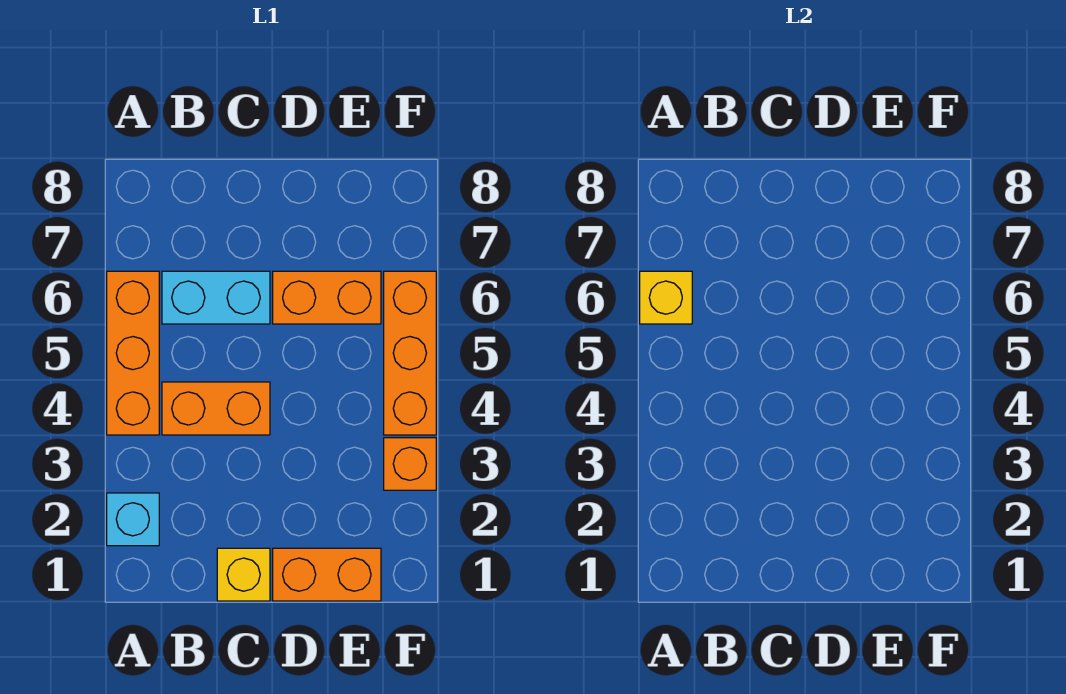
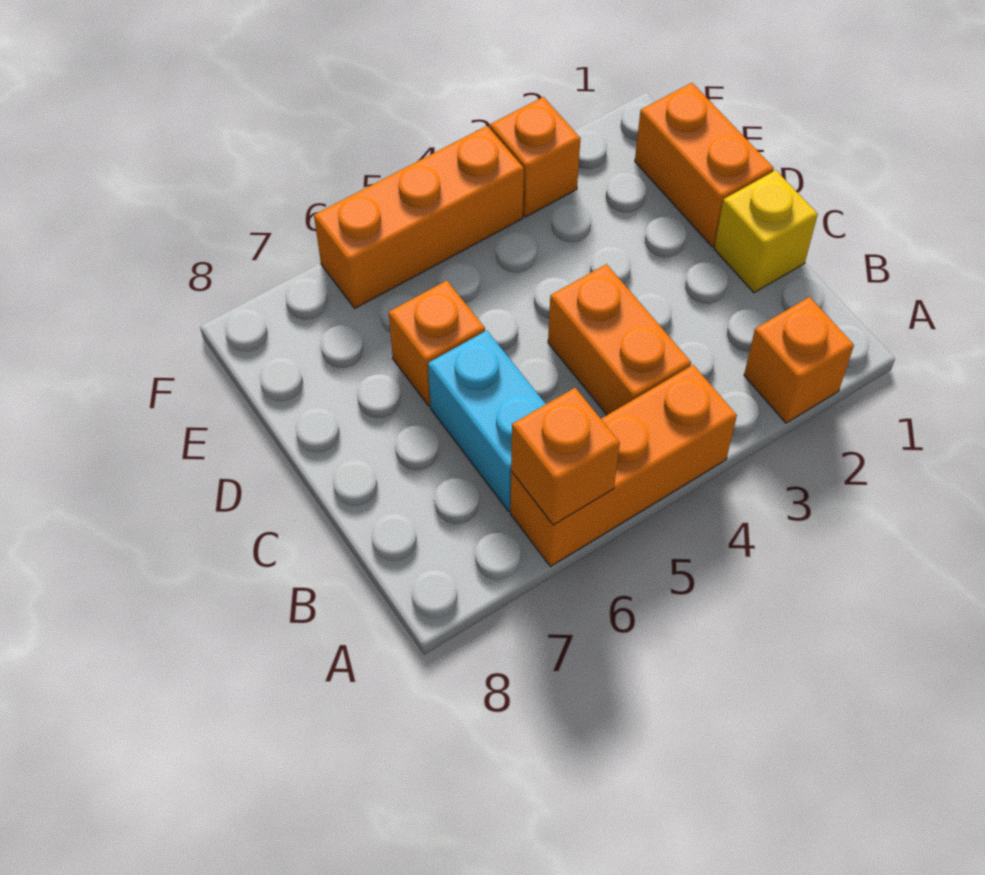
cyan brick A2 level 1 -> orange brick A2 level 1
yellow brick A6 level 2 -> orange brick A6 level 2
orange brick D6:E6 level 1 -> orange brick D6 level 1

